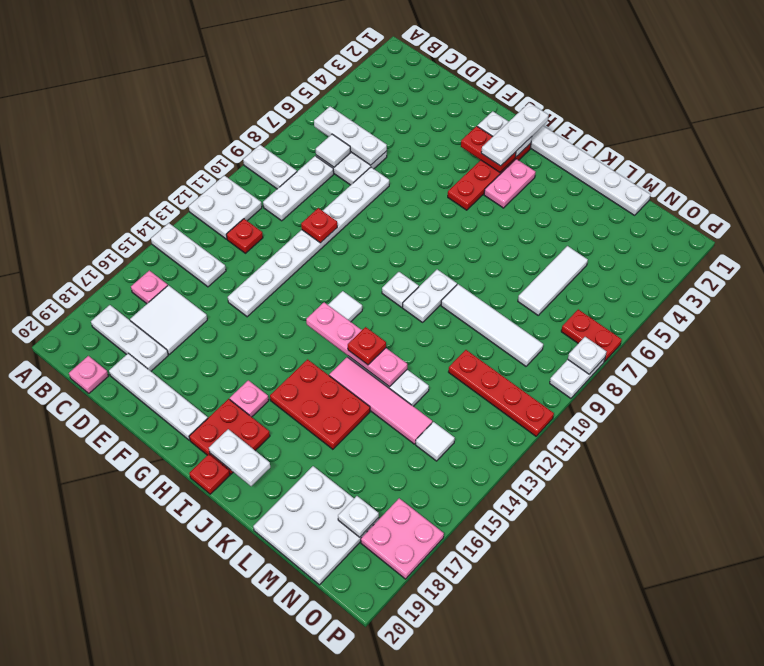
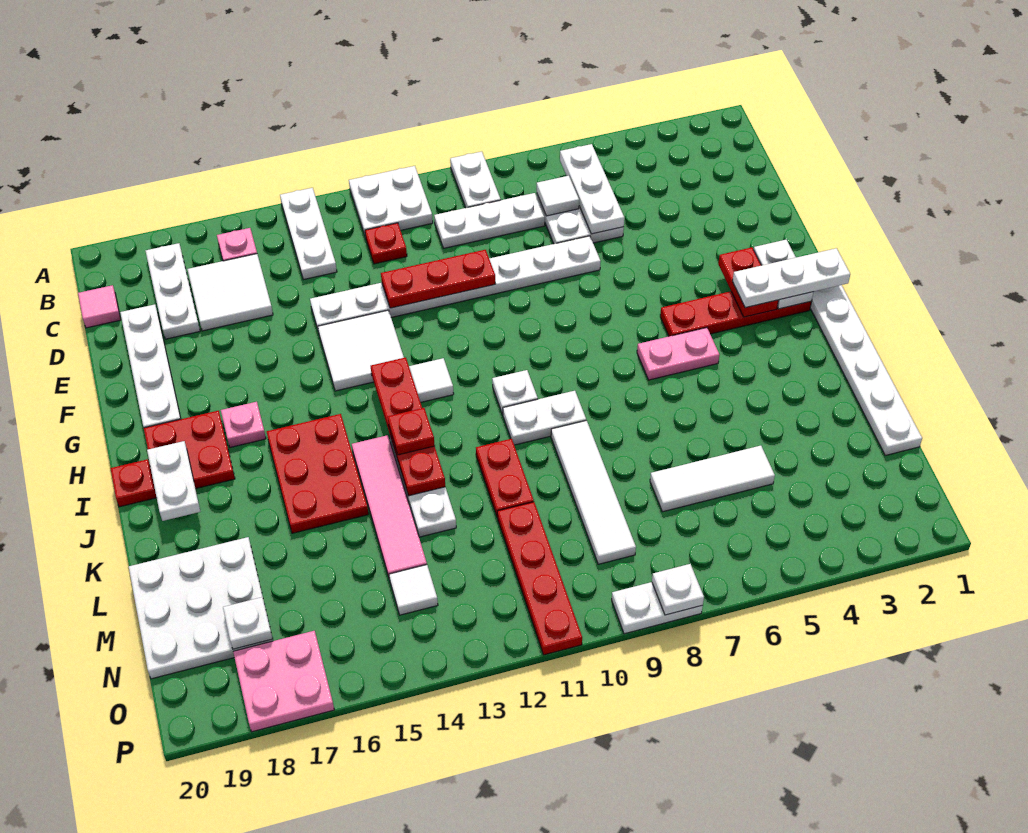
pink plate C20 level 1 -> pink tile C20 level 1
red plate E10 level 2 -> red plate E10:E12 level 2
none -> white tile F13:G14 level 1
pink plate H13:K13 level 2 -> red plate H13:K13 level 2
pink plate I3:I4 level 1 -> pink plate I5:I6 level 1
red plate O7:P7 level 1 -> red plate K11:L11 level 1

